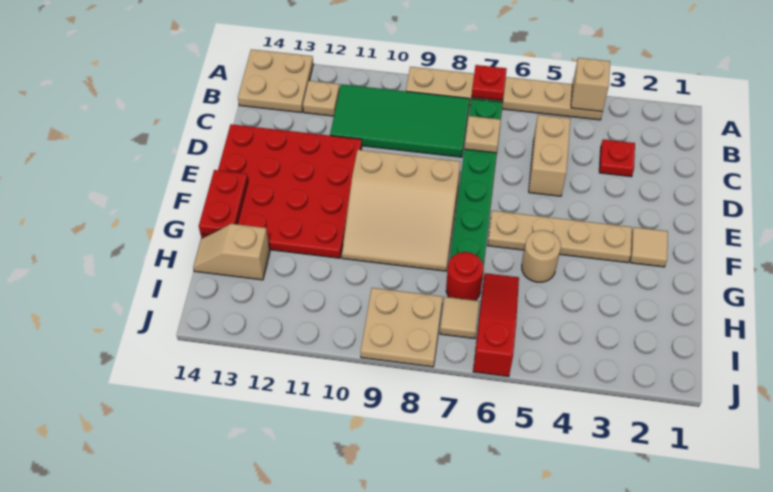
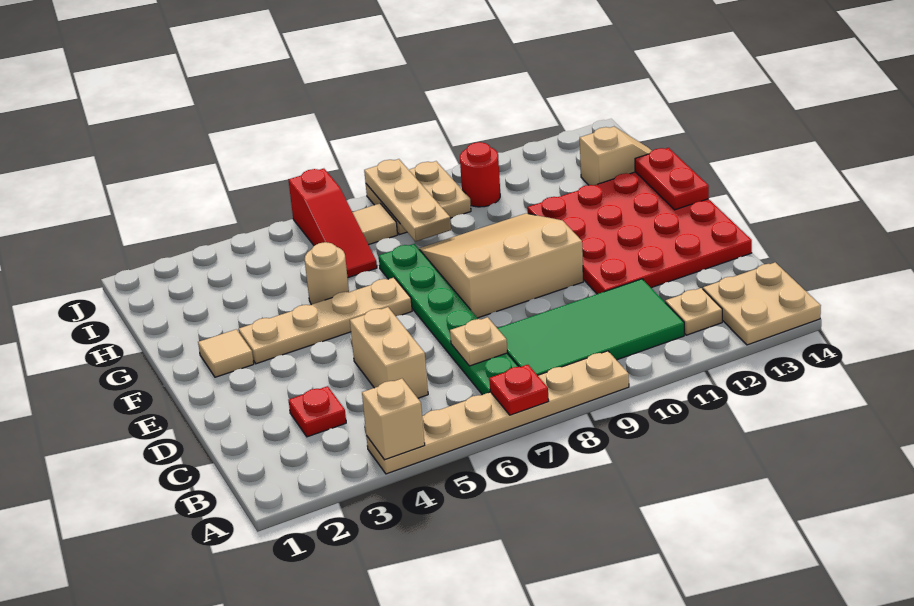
red round brick H7 level 1 -> red round brick I10 level 1
none -> tan plate H8:J8 level 2

